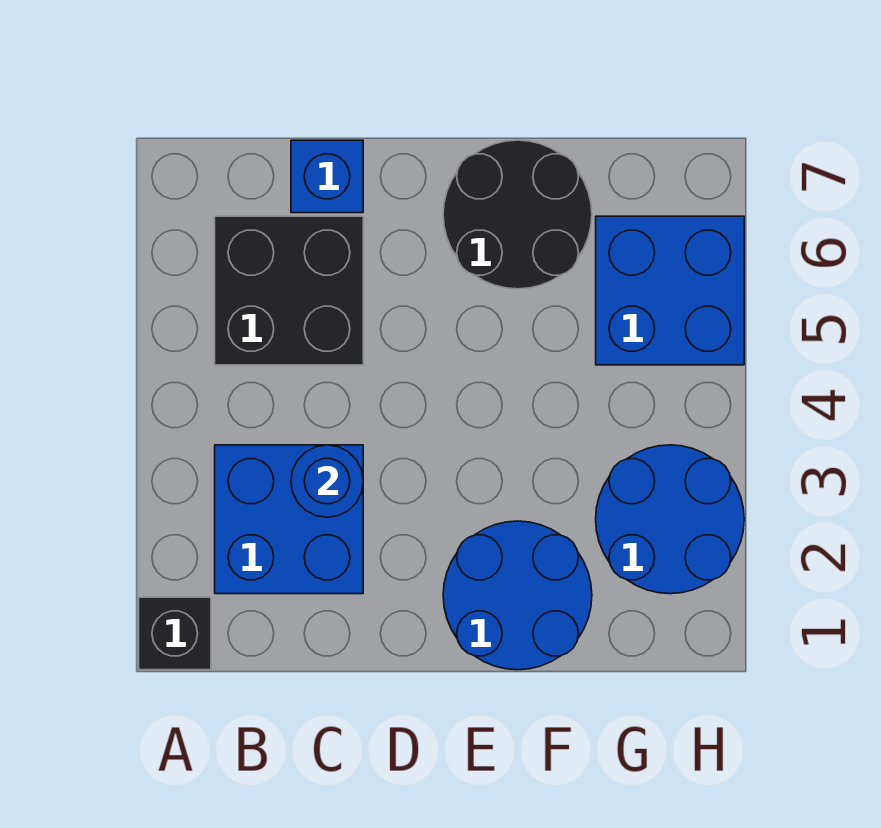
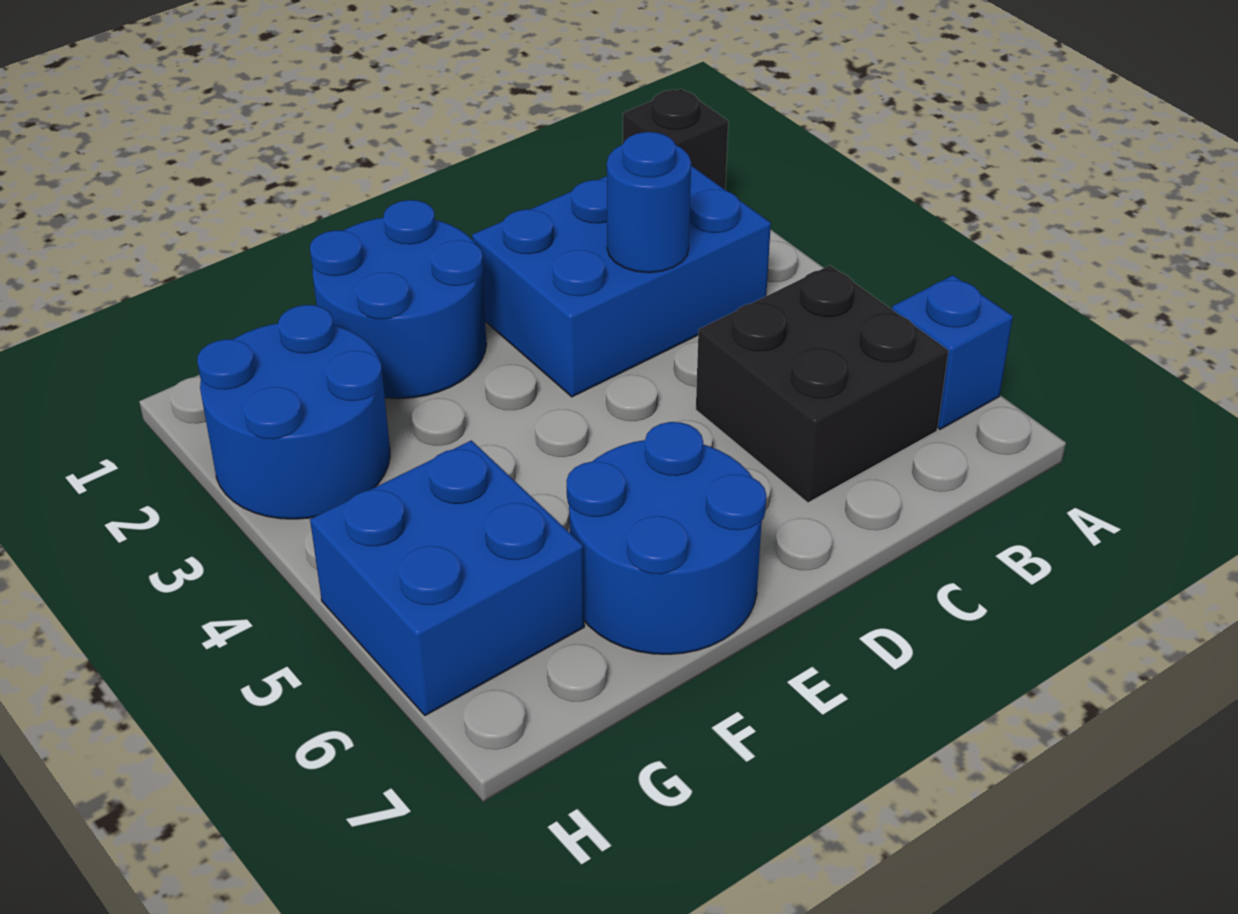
blue brick B2:C3 level 1 -> blue brick B2:D3 level 1
blue brick C7 level 1 -> blue brick A6 level 1
black round brick E6:F7 level 1 -> blue round brick E6:F7 level 1

